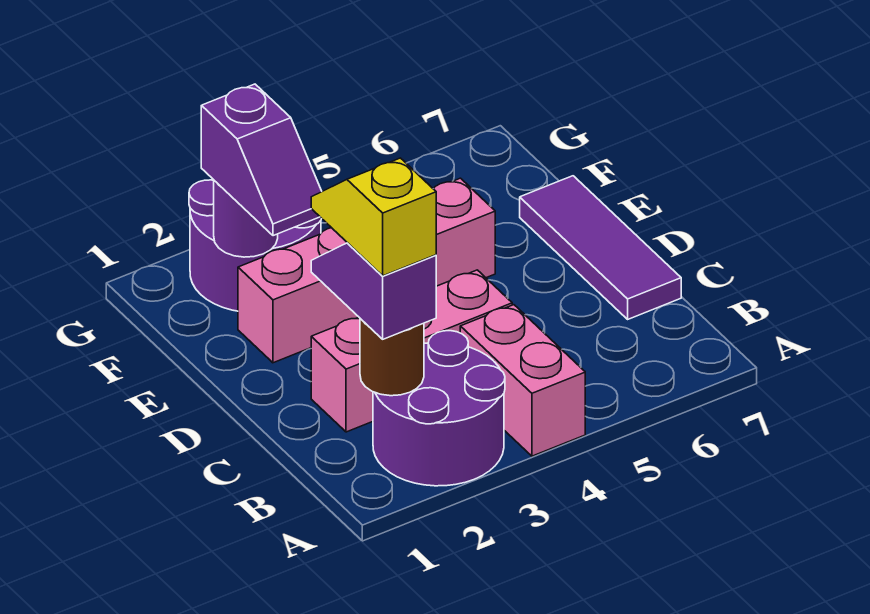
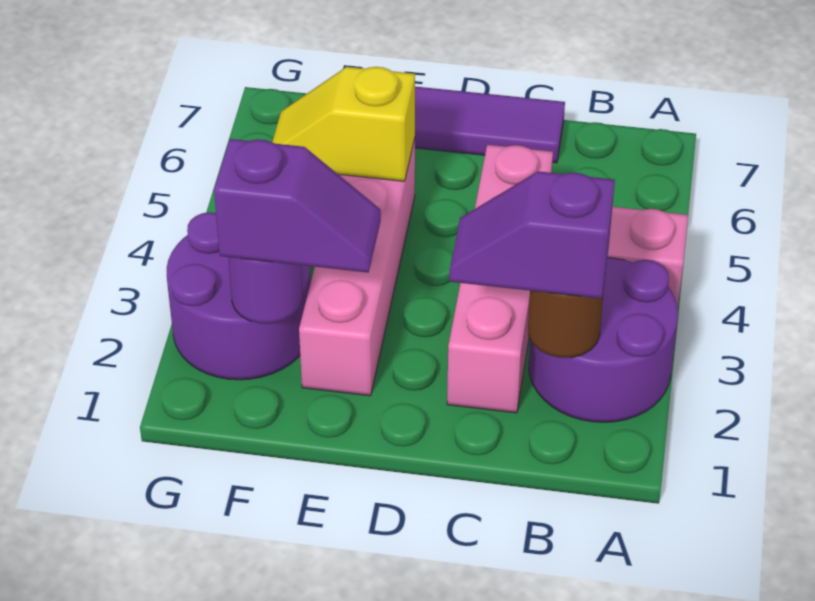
yellow slope B2:C2 level 4 top B -> yellow slope E5:F5 level 2 top E
pink brick C2:C4 level 1 -> pink brick C2:C5 level 1

